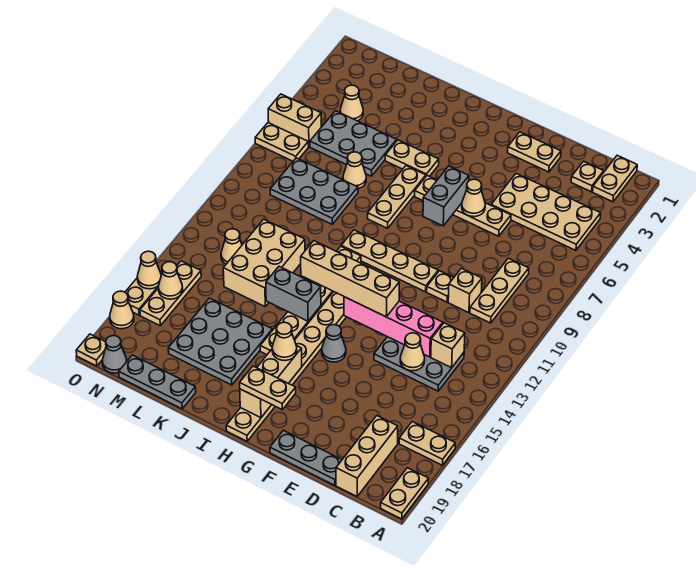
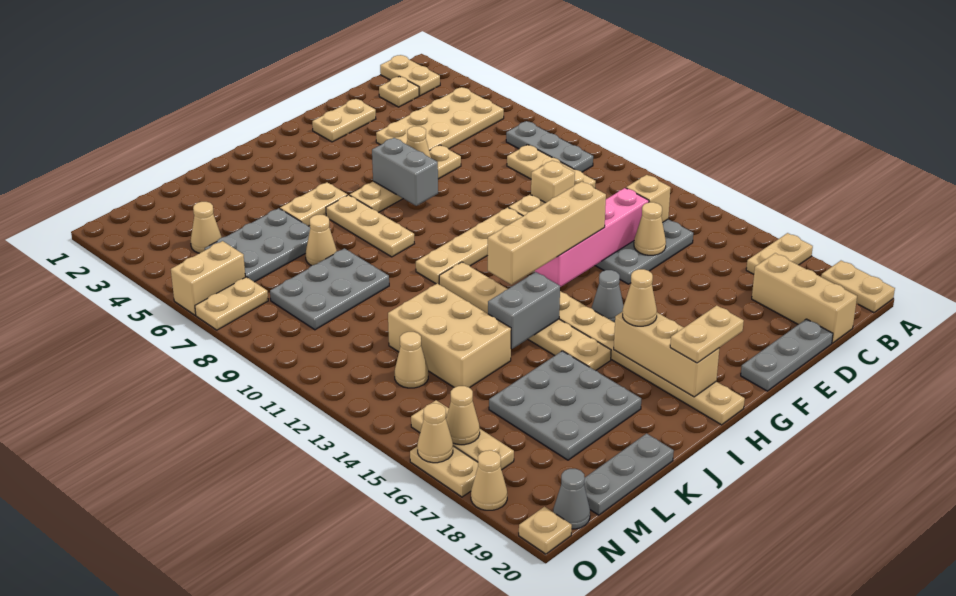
none -> grey plate B7:B9 level 1

